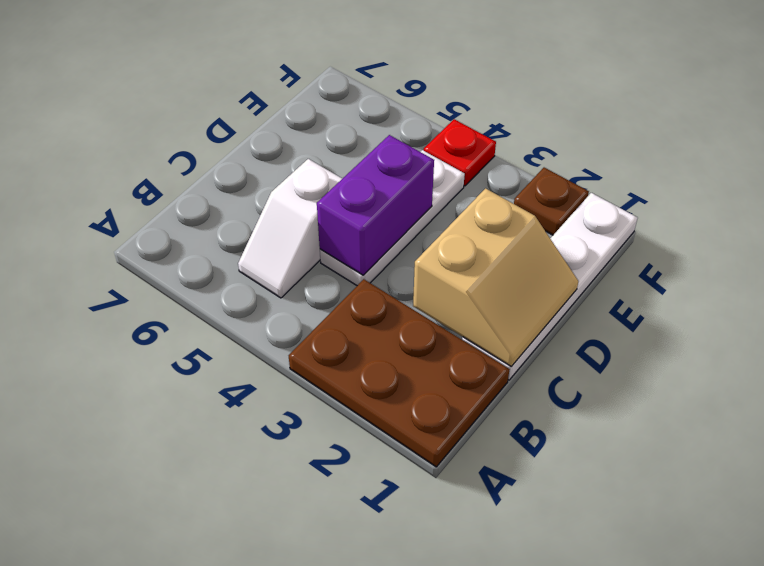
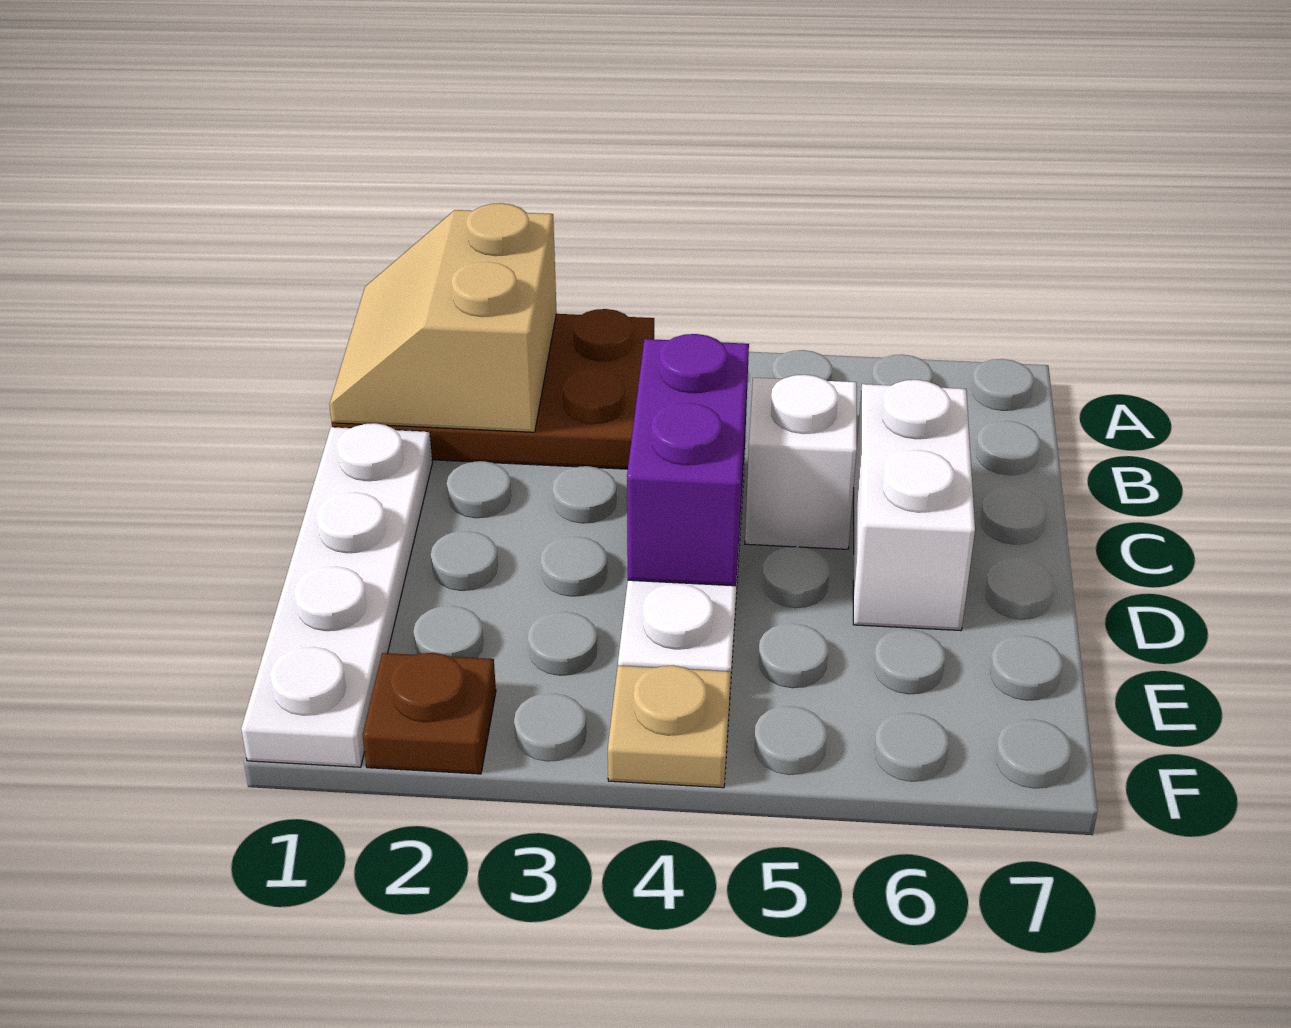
tan slope C1:D2 level 2 top 2 -> tan slope A1:B2 level 2 top 2
none -> white brick C6:D6 level 1
red plate F4 level 1 -> tan plate F4 level 1

